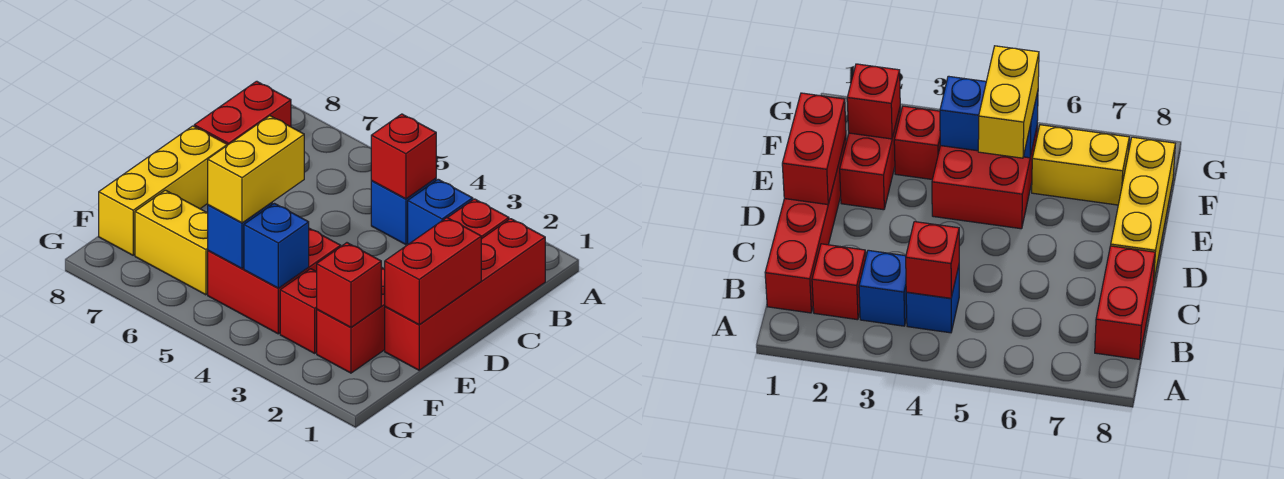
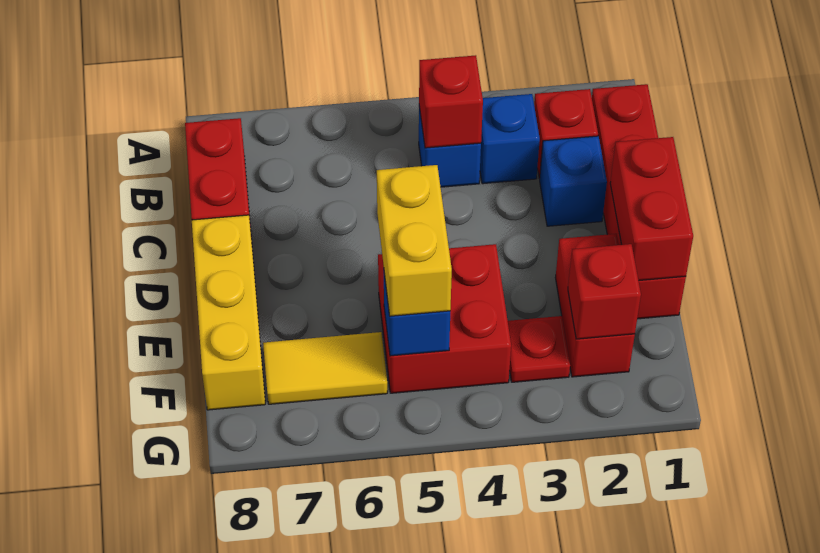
red brick F3 level 1 -> red plate F3 level 1
blue brick F4 level 2 -> blue brick C2 level 1
yellow brick F6:F7 level 1 -> yellow tile F6:F7 level 1

